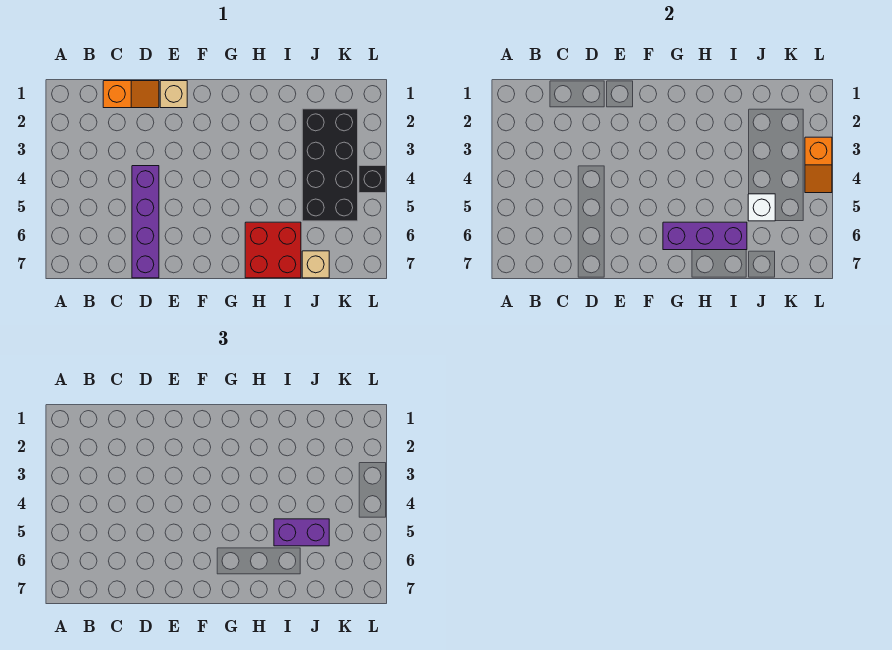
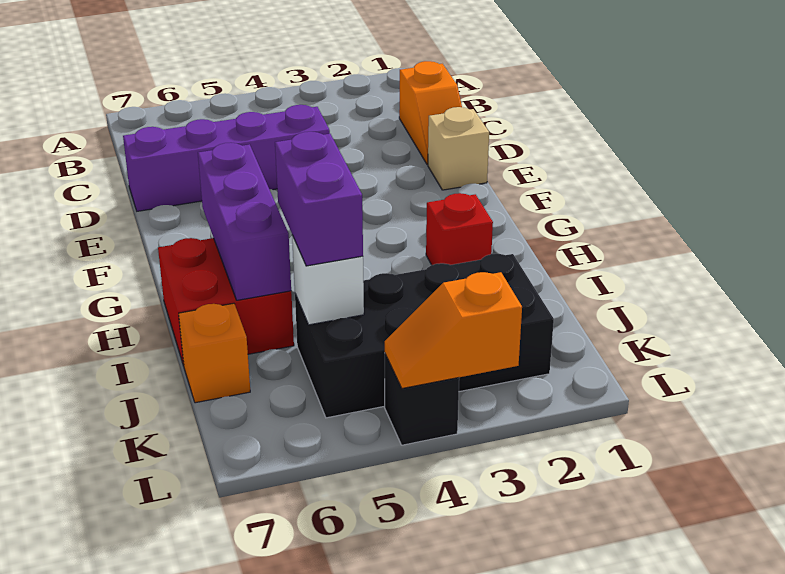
none -> red brick H2 level 1
tan brick J7 level 1 -> orange brick J7 level 1

